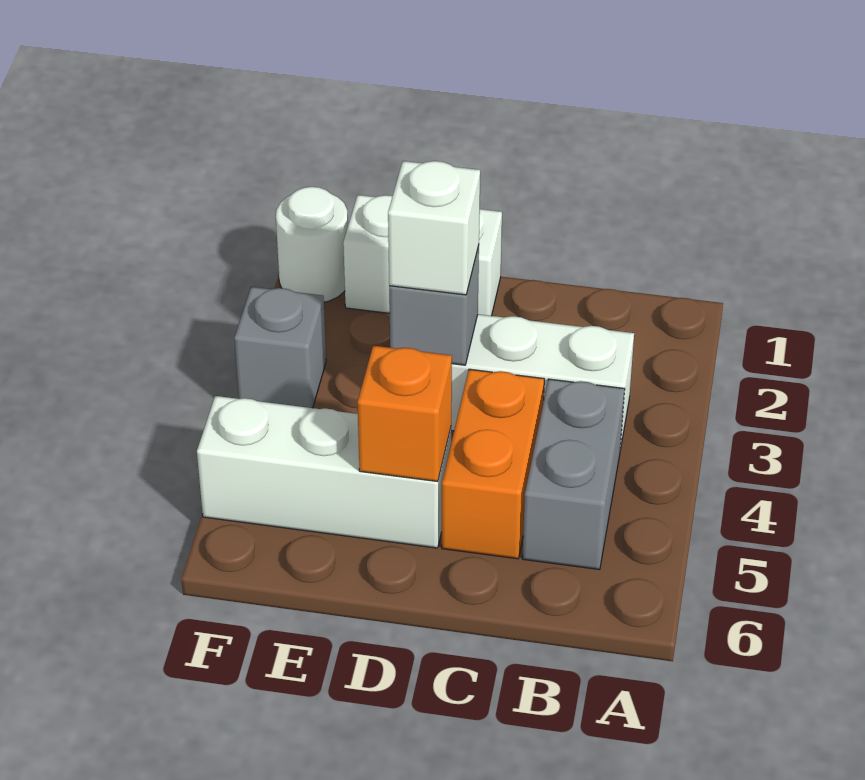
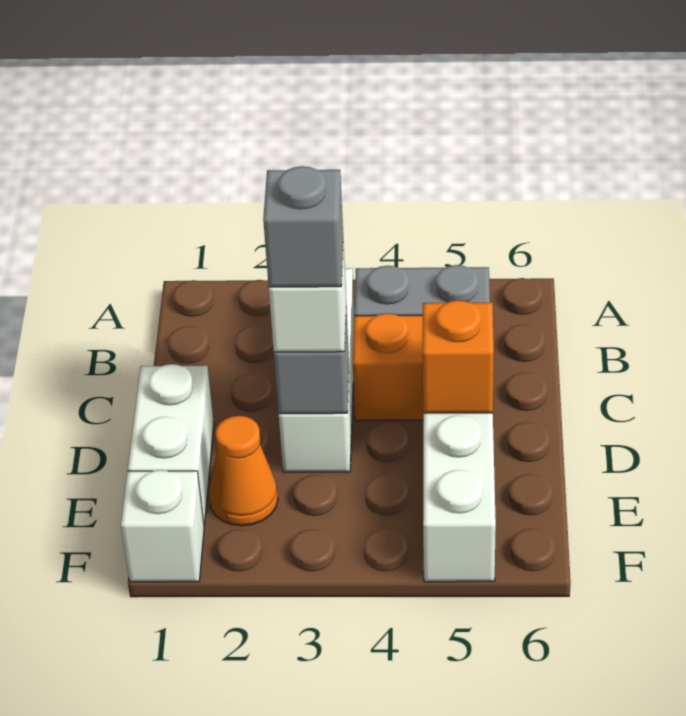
none -> orange cone E2 level 1
white round brick F1 level 1 -> white brick F1 level 1
grey brick F3 level 1 -> grey brick D3 level 4

